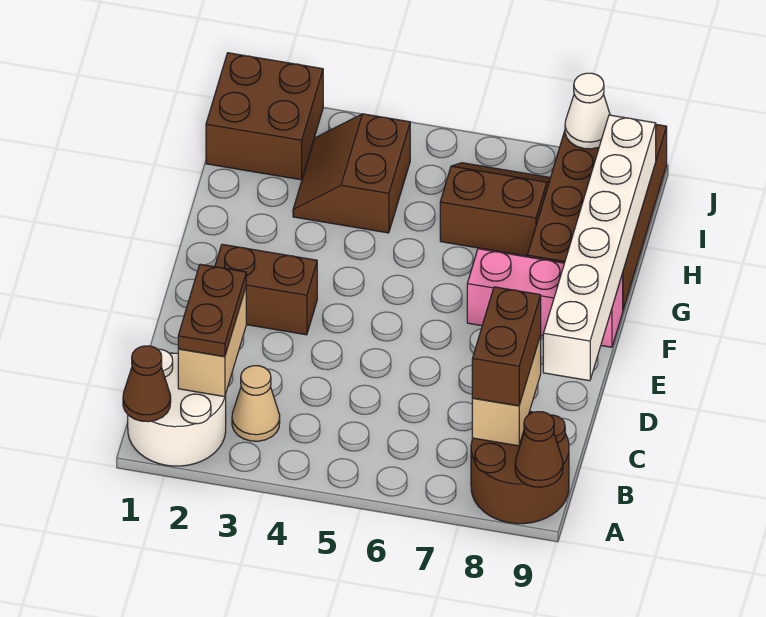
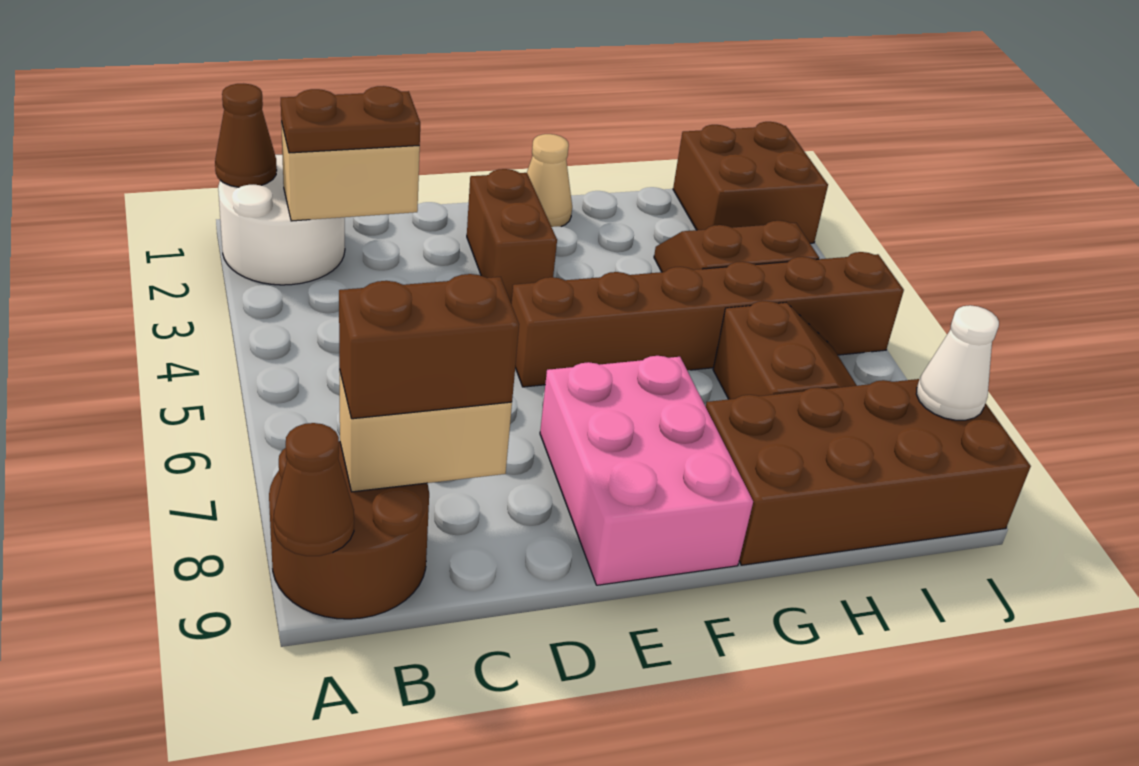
tan cone B3 level 1 -> tan cone F1 level 1
white brick D9:I9 level 2 -> none
none -> brown brick E5:J5 level 1
pink brick F7:F9 level 1 -> pink brick E7:F9 level 1

